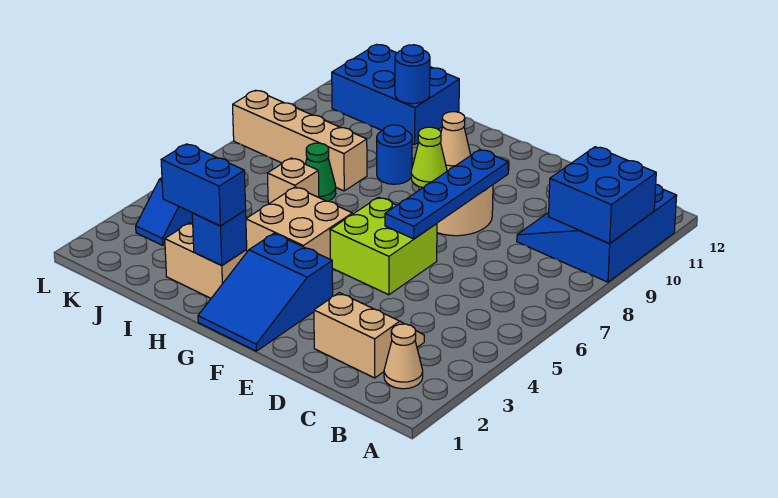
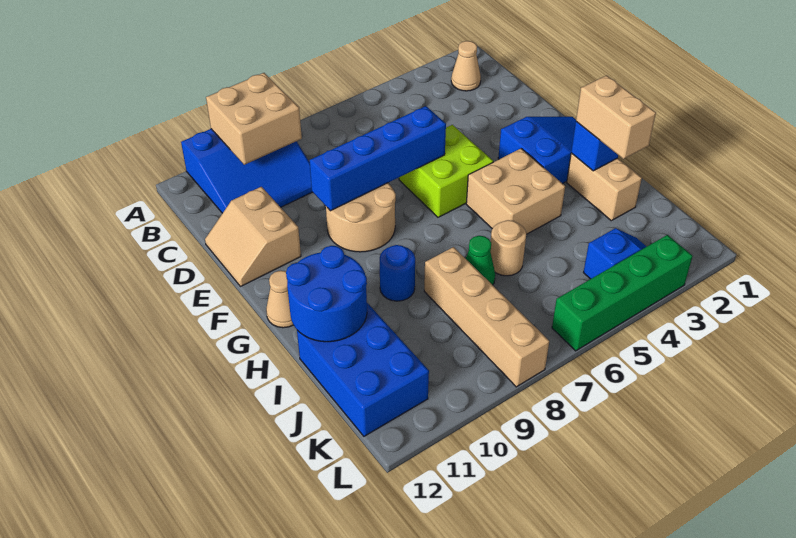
blue brick A9:B10 level 2 -> tan brick A9:B10 level 2
tan slope C2:D3 level 1 top 2 -> tan slope D11:E12 level 1 top 11
blue plate E6:E9 level 2 -> blue brick E6:E9 level 2
lime cone F8 level 2 -> none
tan cone F9 level 2 -> tan cone G12 level 1
blue brick H2:I2 level 3 -> tan brick H2:I2 level 3
tan brick I6 level 1 -> tan round brick I6 level 1
blue round brick I11 level 2 -> blue round brick H11:I12 level 2
none -> green brick L3:L6 level 1

